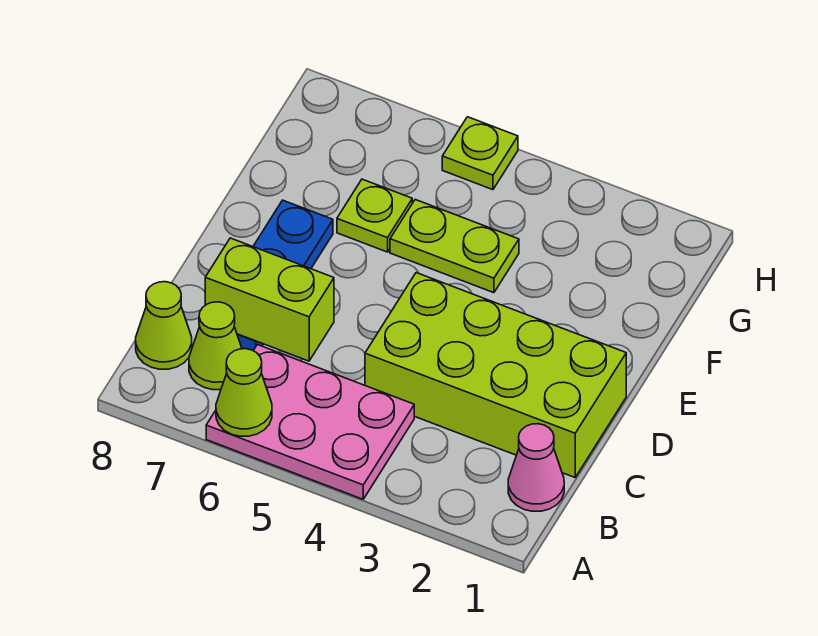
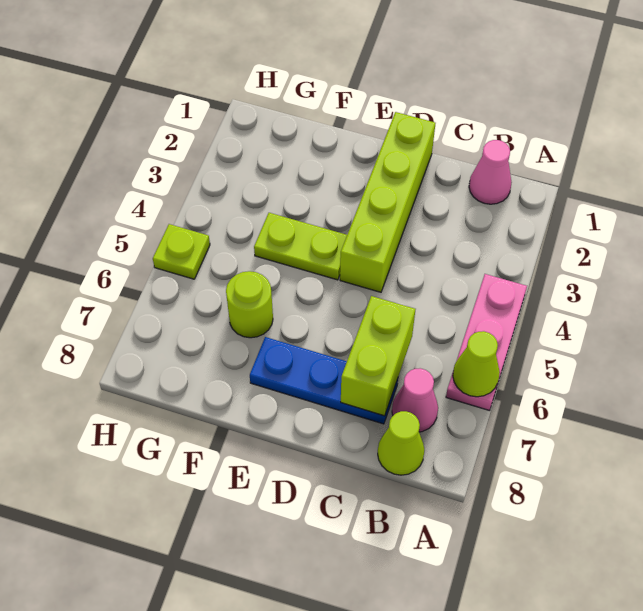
pink plate A4:B6 level 1 -> pink plate A4:A6 level 1
lime cone B7 level 1 -> pink cone B7 level 1
lime brick C1:D4 level 1 -> lime brick D1:D4 level 1
lime plate F4:F5 level 1 -> lime plate E4:F4 level 1
lime plate F6 level 1 -> lime round brick F6 level 1

